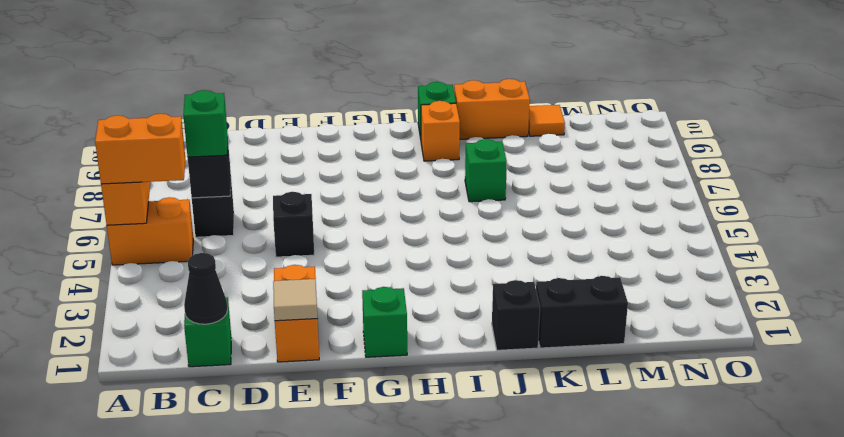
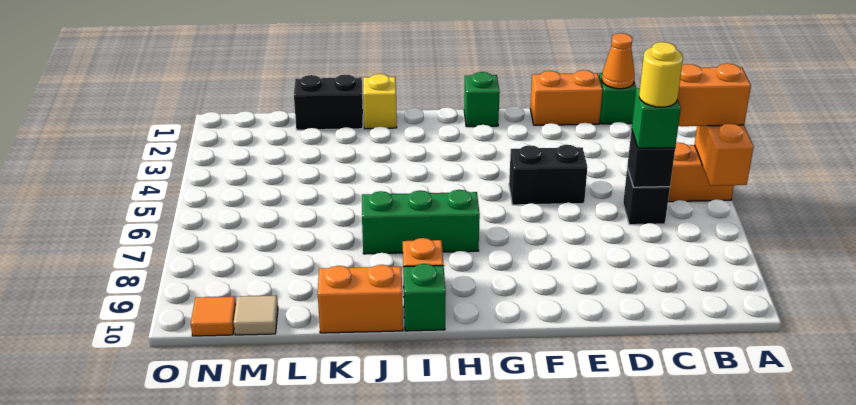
black cone C1 level 2 -> orange cone C1 level 2
none -> yellow round brick C6 level 4
orange brick E1:E2 level 1 -> orange brick D1:E1 level 1
tan tile E1 level 2 -> tan tile M10 level 1
black brick E5 level 1 -> black brick E5:F5 level 1
black brick J1 level 1 -> yellow brick J1 level 1
green brick J7 level 1 -> green brick H7:J7 level 1
orange tile L10 level 1 -> orange tile N10 level 1

